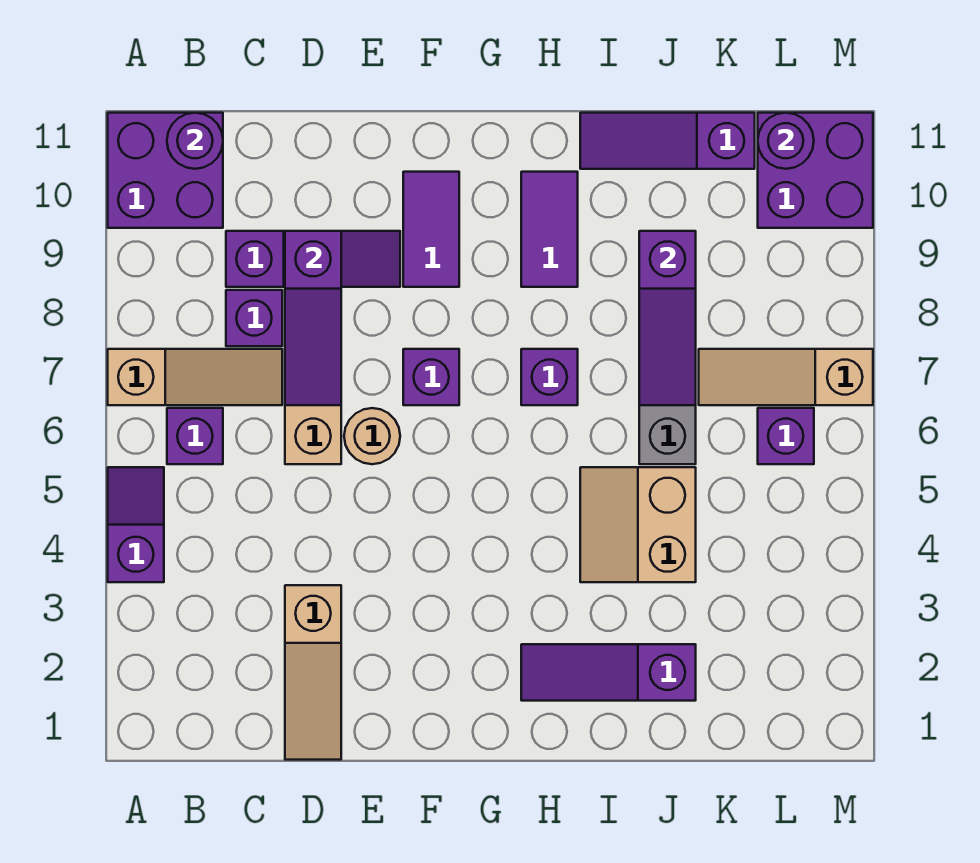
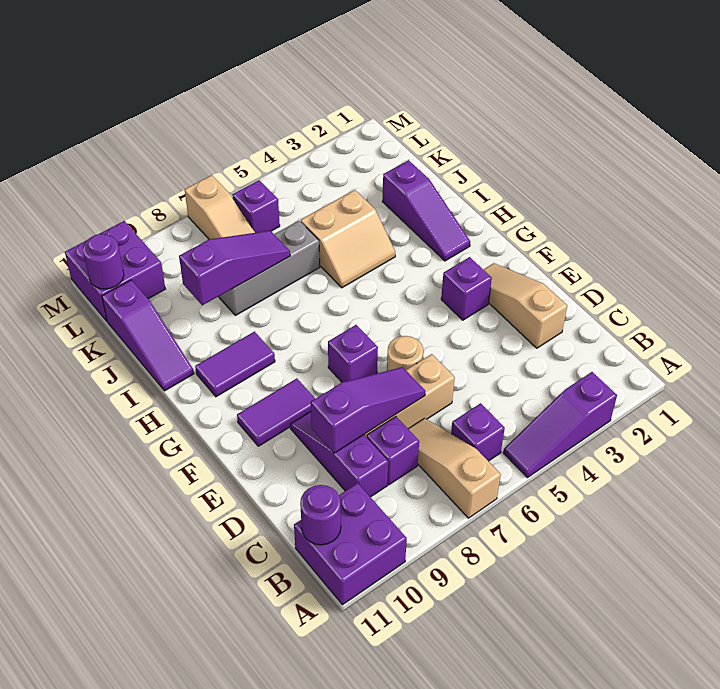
purple slope A4:A5 level 1 top 4 -> purple slope A3:A5 level 1 top 3
tan slope D1:D3 level 1 top 3 -> tan slope D2:F2 level 1 top D
purple brick H7 level 1 -> purple brick F3 level 1

